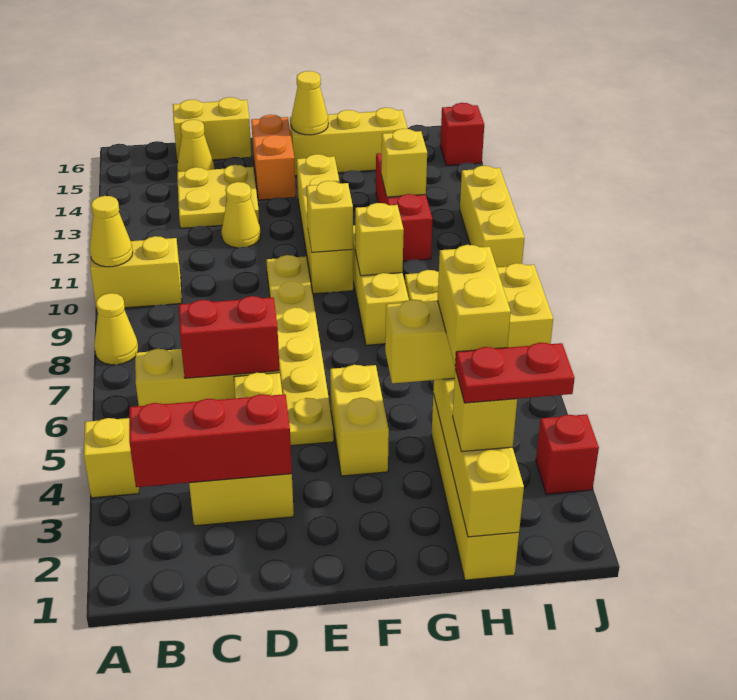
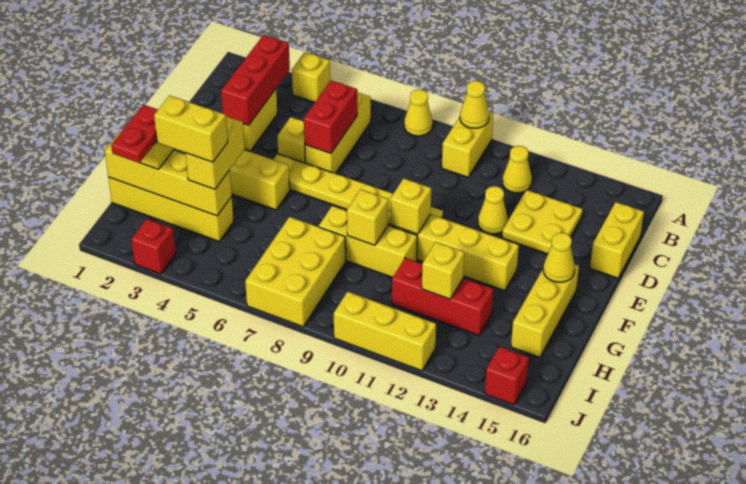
yellow cone C15 level 1 -> yellow cone B12 level 1
orange brick E14:E15 level 1 -> none

